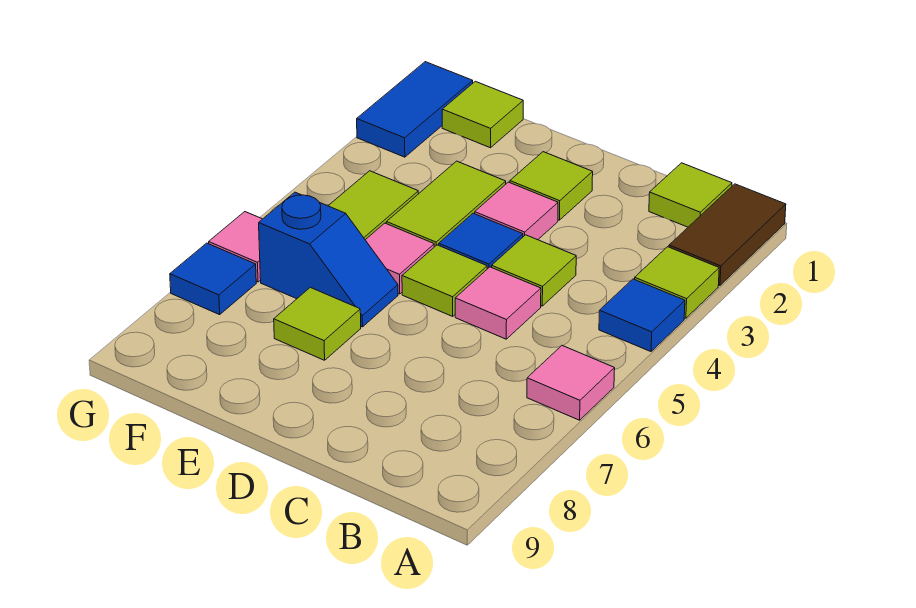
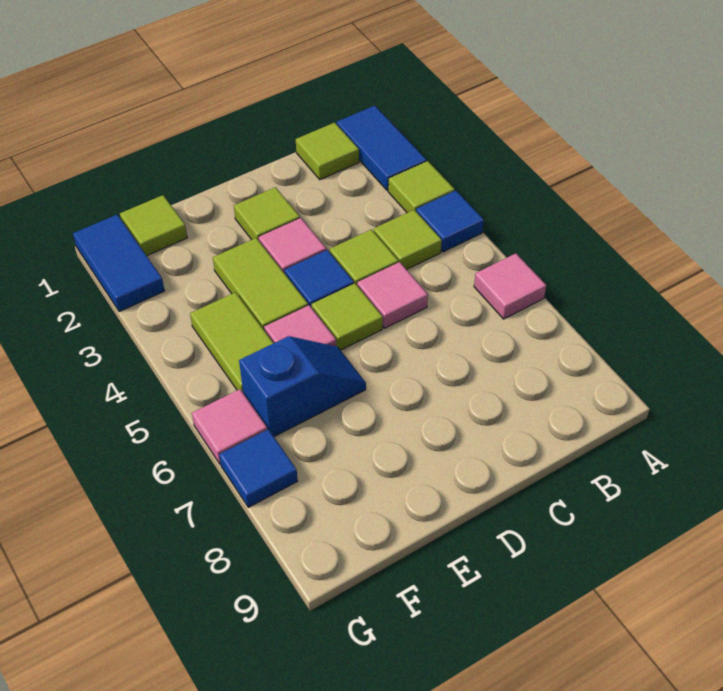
brown tile A1:A2 level 1 -> blue tile A1:A2 level 1
lime tile E7 level 1 -> lime tile B4 level 1

